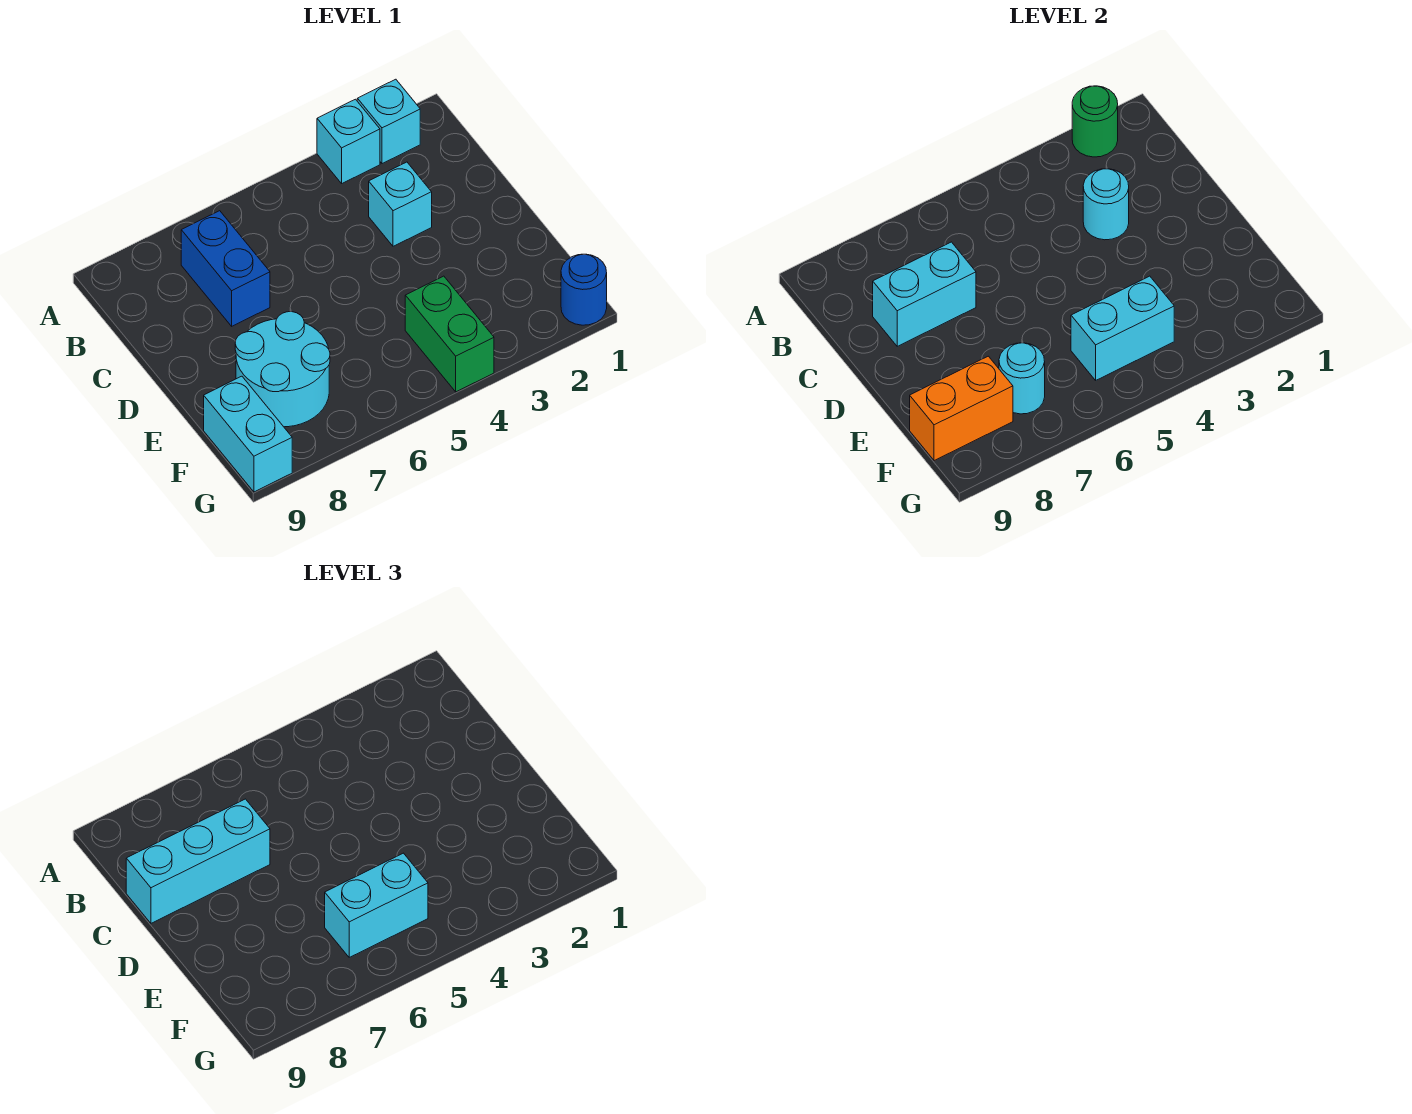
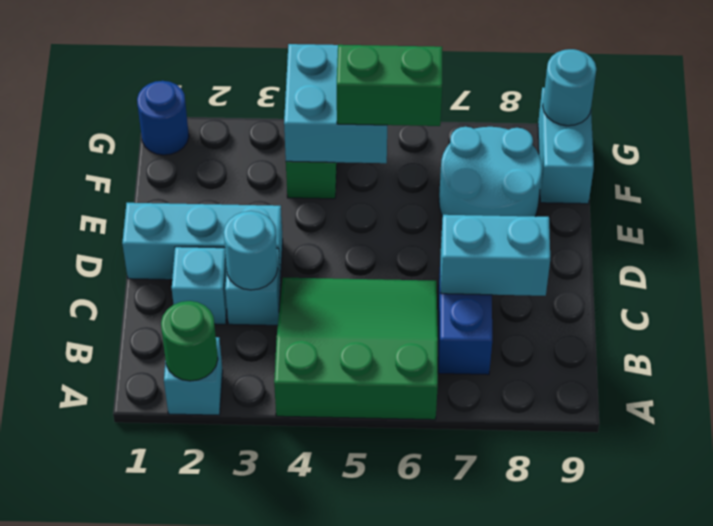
cyan brick A3 level 1 -> cyan brick C2 level 1
none -> green slope A4:C6 level 1 top A
cyan brick C7:C9 level 3 -> cyan brick D1:D3 level 1
cyan brick F4:F5 level 2 -> cyan brick F4:G5 level 2
cyan brick F5:F6 level 3 -> green brick F5:F6 level 3
cyan round brick F7 level 2 -> cyan round brick G9 level 2
orange brick F8:F9 level 2 -> none

